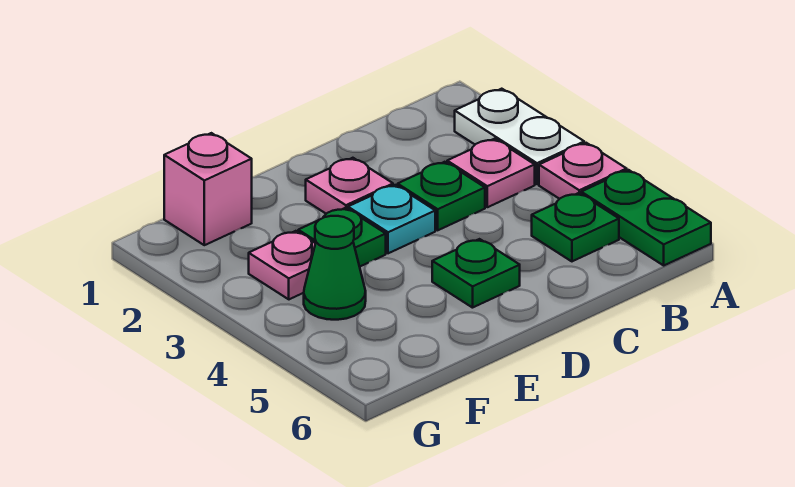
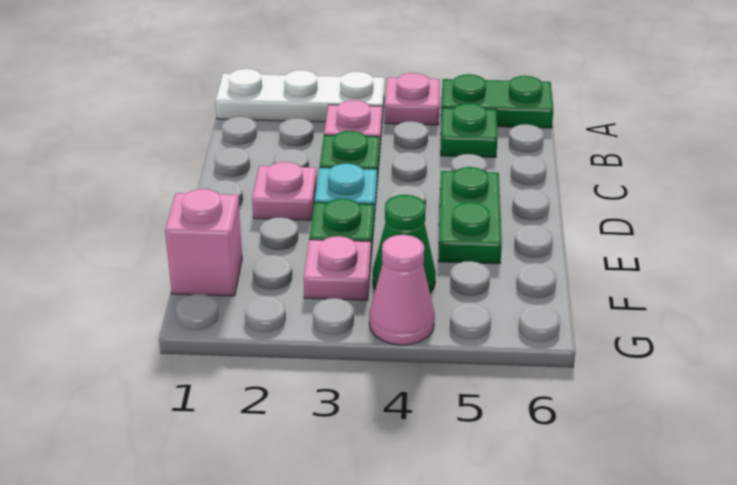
white plate A2:A3 level 1 -> white plate A1:A3 level 1
green plate D5 level 1 -> green plate D5:E5 level 1
none -> pink cone G4 level 1

